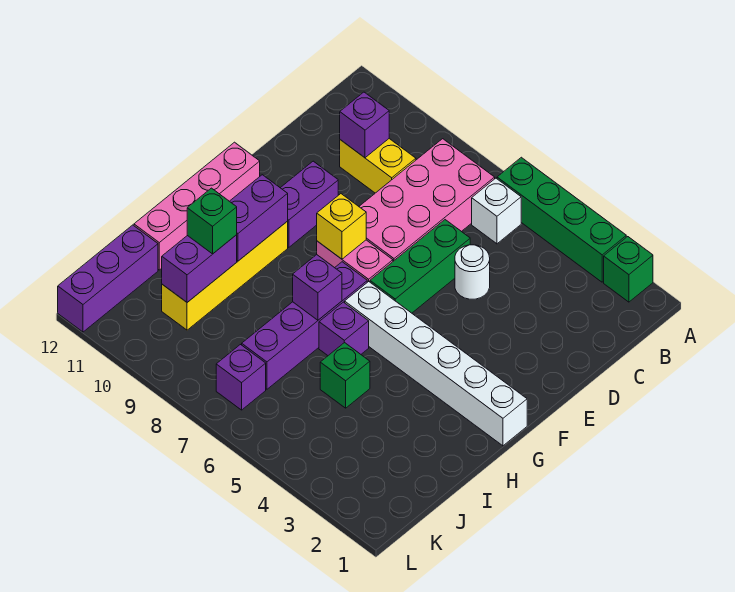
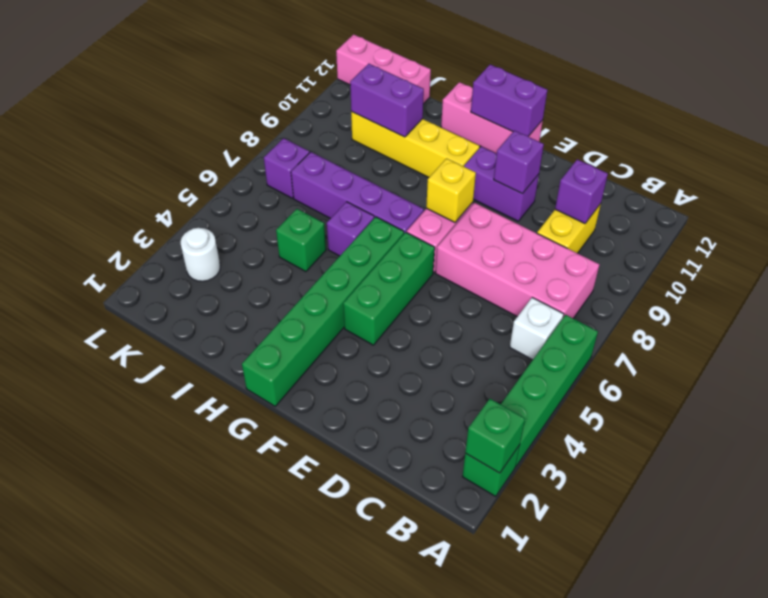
white round brick D5 level 1 -> white round brick K3 level 1
green brick D6:F6 level 1 -> green brick F4:F6 level 1
pink brick F12:I12 level 1 -> pink brick F12:H12 level 1
white brick G1:G6 level 1 -> green brick G1:G6 level 1
purple brick G10:H10 level 2 -> purple brick F12:G12 level 2
purple brick H7 level 2 -> purple brick E10 level 2
green brick I10 level 3 -> green brick A2 level 2
purple brick J12:L12 level 1 -> pink brick J12:L12 level 1

